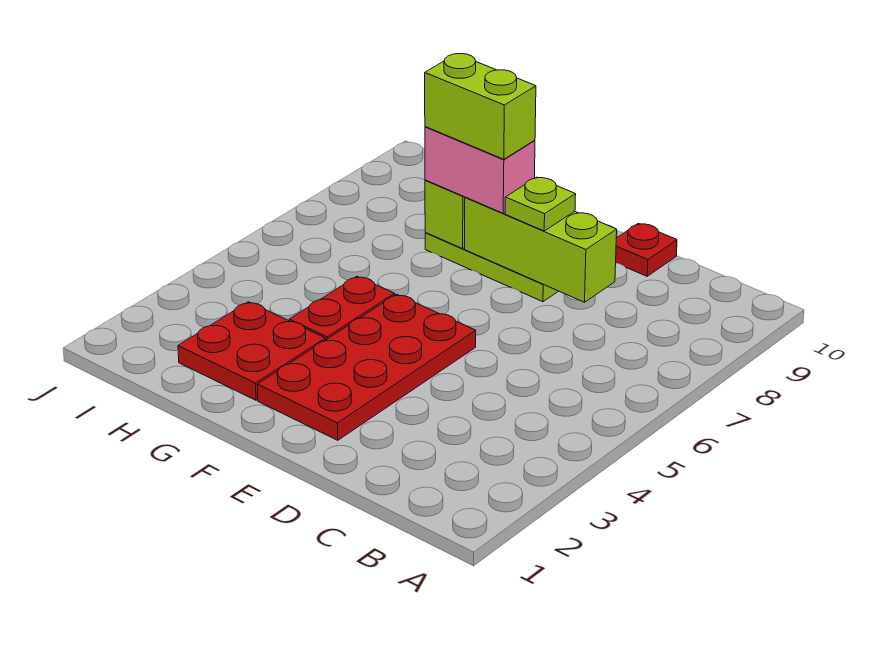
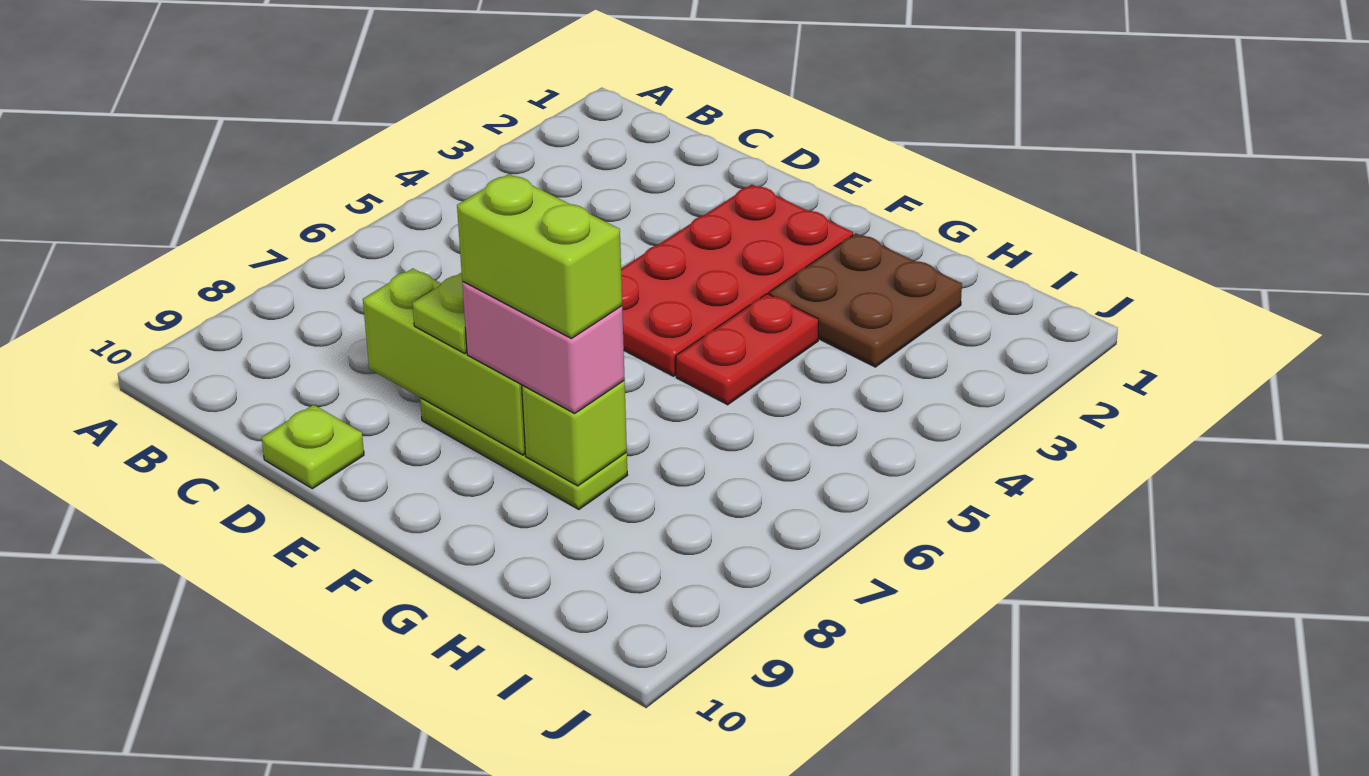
red plate D10 level 1 -> lime plate D10 level 1
red plate G2:H3 level 1 -> brown plate G2:H3 level 1

